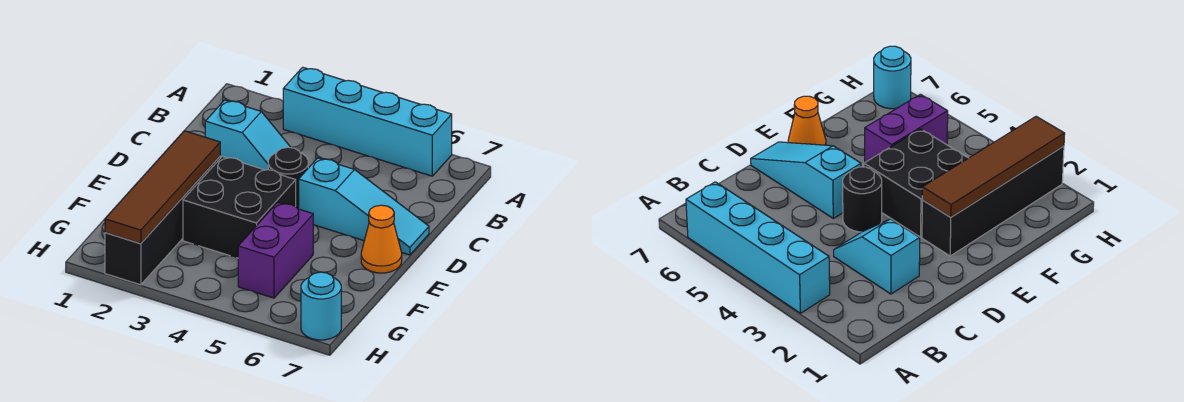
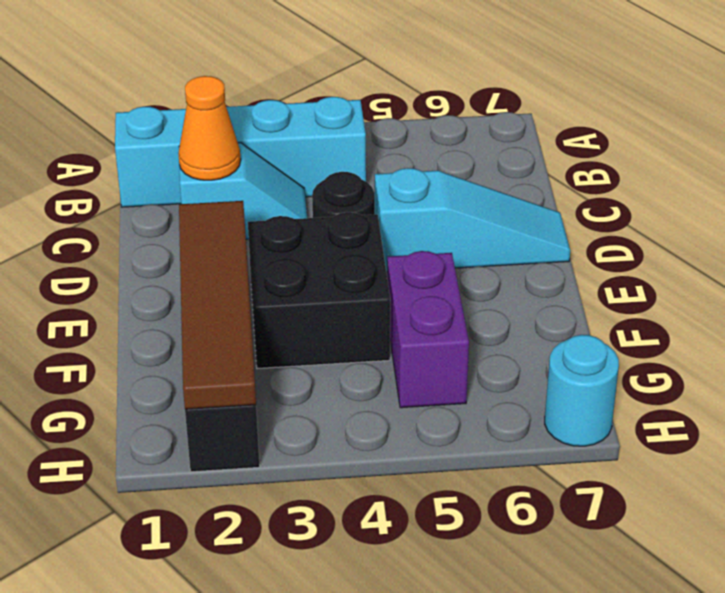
cyan brick A3:A6 level 1 -> cyan brick B1:B4 level 1
orange cone E7 level 1 -> orange cone C2 level 2

